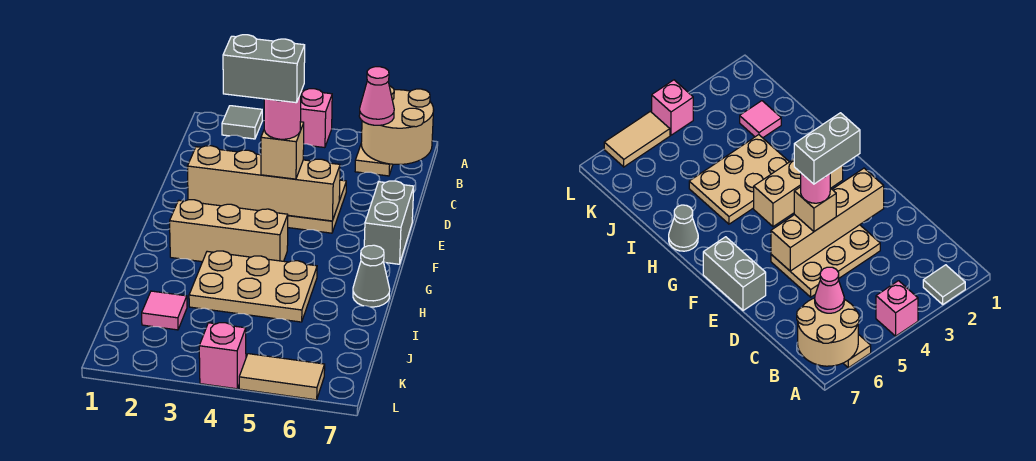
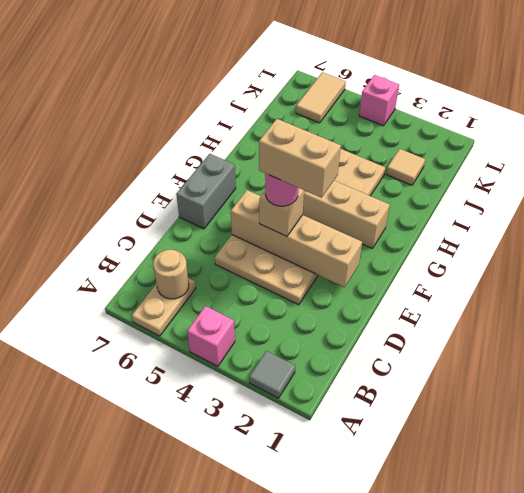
tan round brick A6:B7 level 2 -> tan round brick B6 level 2
pink cone B6 level 3 -> none
grey brick E3:E4 level 5 -> tan brick E3:E4 level 5
grey cone H7 level 1 -> none
pink tile J2 level 1 -> tan tile J2 level 1
tan tile L5:L6 level 1 -> tan tile K6:L6 level 1

